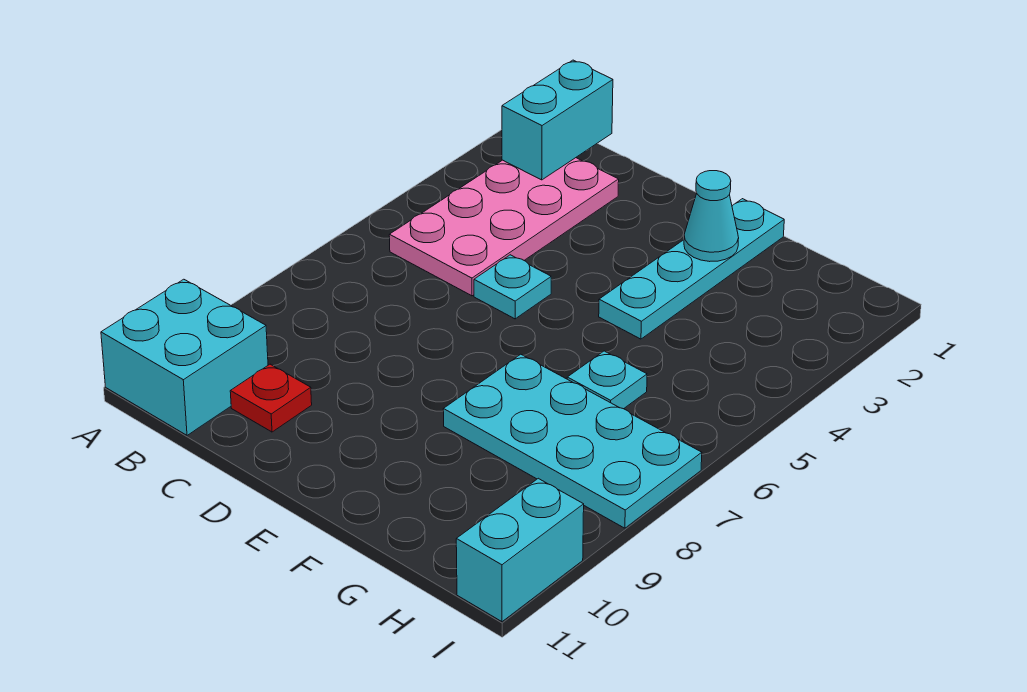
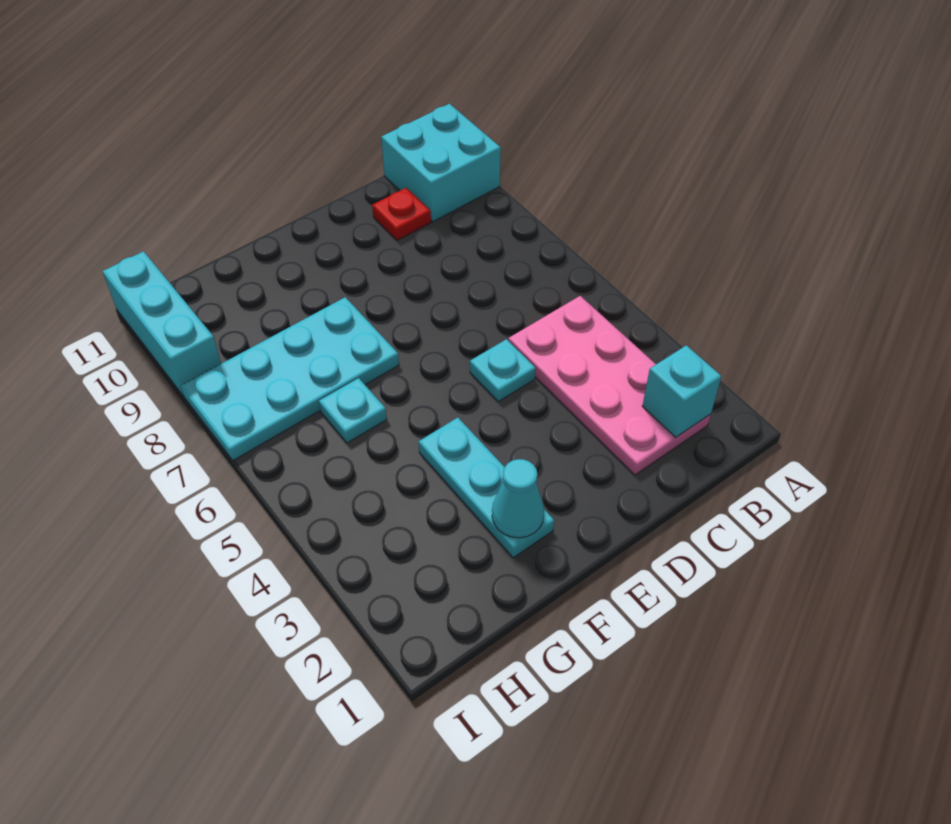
cyan brick B1:B2 level 2 -> cyan brick B2 level 2
cyan plate F1:F4 level 1 -> cyan plate F2:F4 level 1
cyan brick I10:I11 level 1 -> cyan brick I9:I11 level 1

